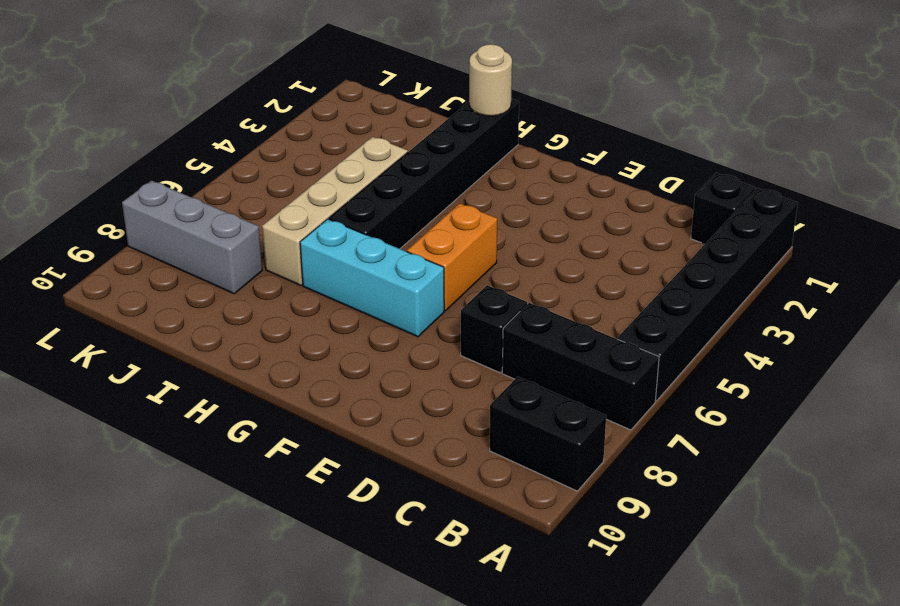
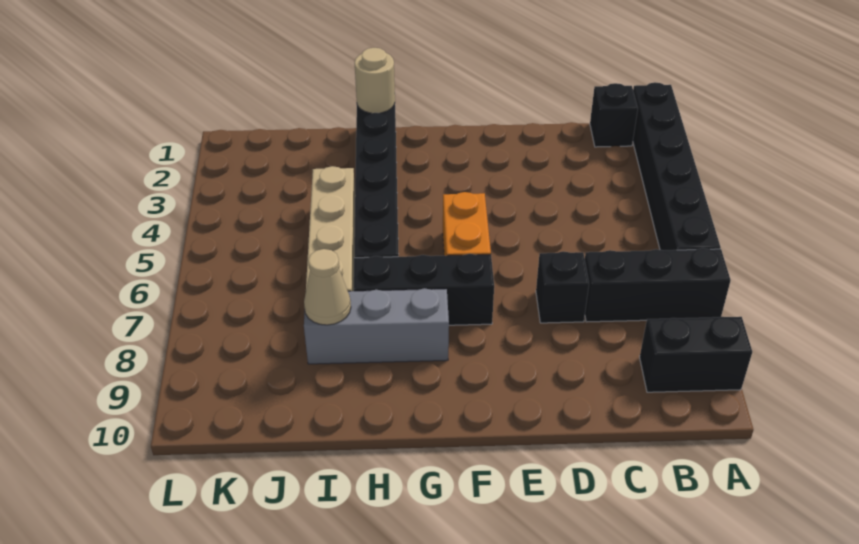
cyan brick F7:H7 level 1 -> black brick F7:H7 level 1
none -> tan cone I8 level 2
grey brick J8:L8 level 1 -> grey brick G8:I8 level 1

